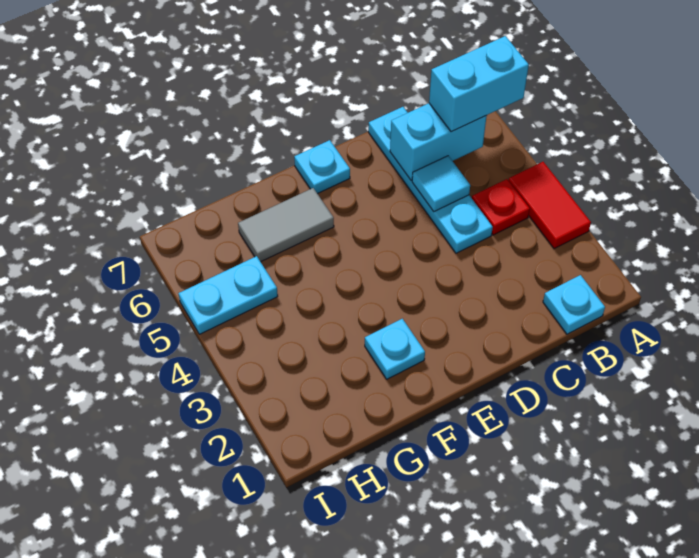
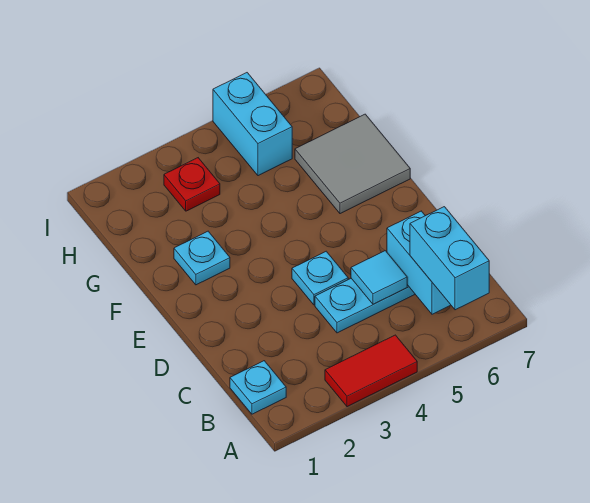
red plate B4 level 1 -> red plate H3 level 1
cyan plate E7 level 1 -> cyan plate D4 level 1
grey tile F6:G6 level 1 -> grey tile F6:G7 level 1
cyan plate H5:I5 level 1 -> cyan brick H5:I5 level 1

